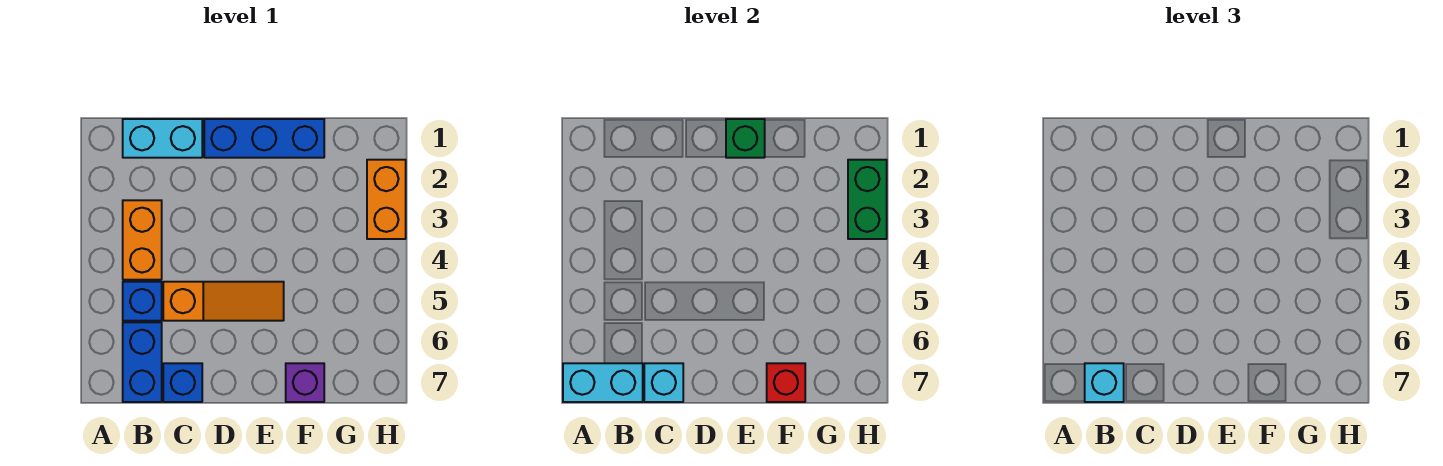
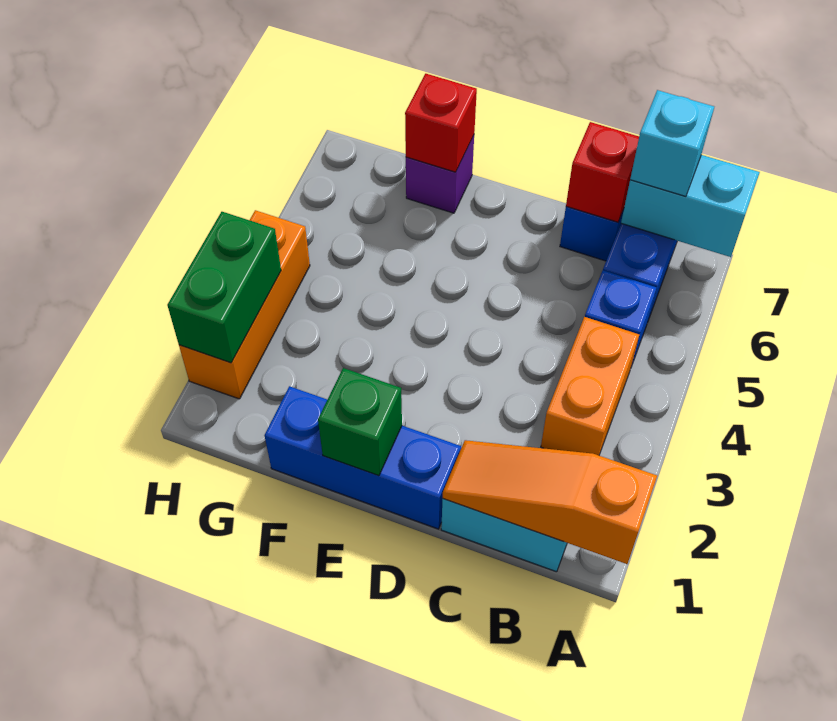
orange slope C5:E5 level 1 top C -> orange slope A1:C1 level 2 top A
cyan brick C7 level 2 -> red brick C7 level 2
orange brick H2:H3 level 1 -> orange brick H2:H4 level 1

